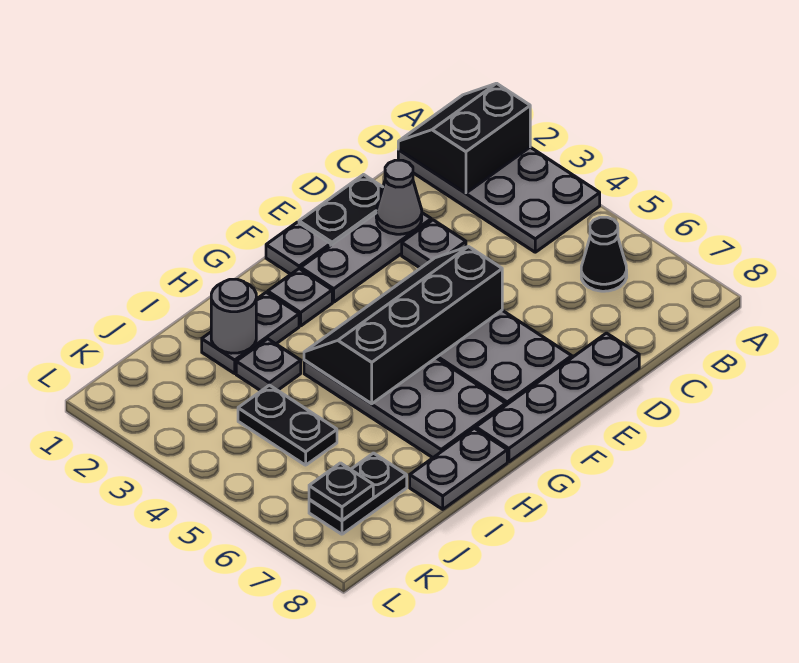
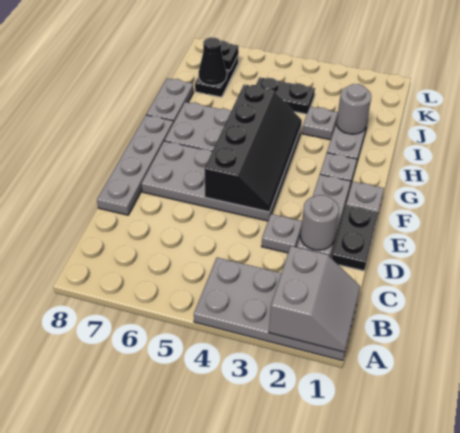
black slope A1:B2 level 2 top 2 -> grey slope A1:B2 level 2 top 2
black cone B6 level 1 -> black cone J7 level 2
grey cone D2 level 2 -> grey round brick D2 level 2

